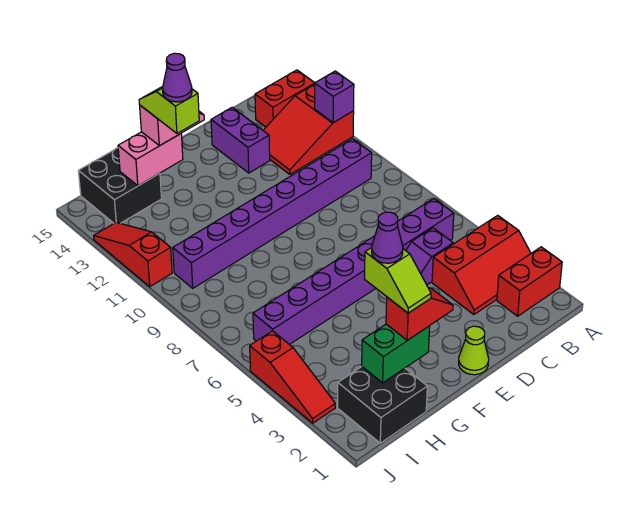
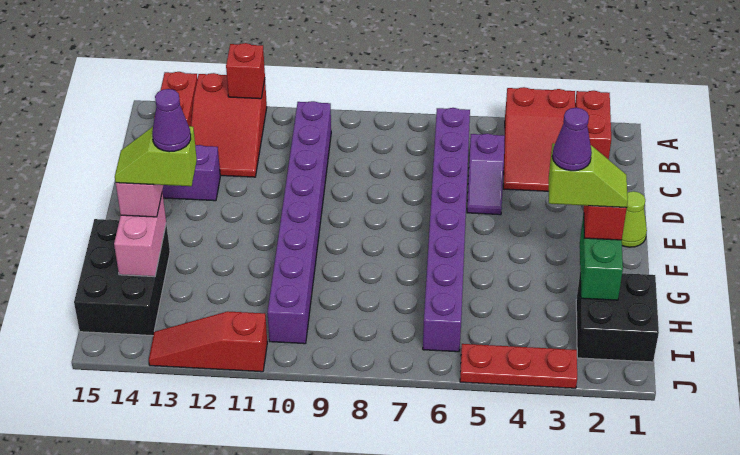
red slope A3:C4 level 1 top 4 -> red slope A3:C4 level 1 top A
purple brick A12 level 2 -> red brick A12 level 2
black brick H14:I15 level 1 -> black brick G14:I15 level 1
red slope J3:J5 level 1 top 5 -> red plate J3:J5 level 1

